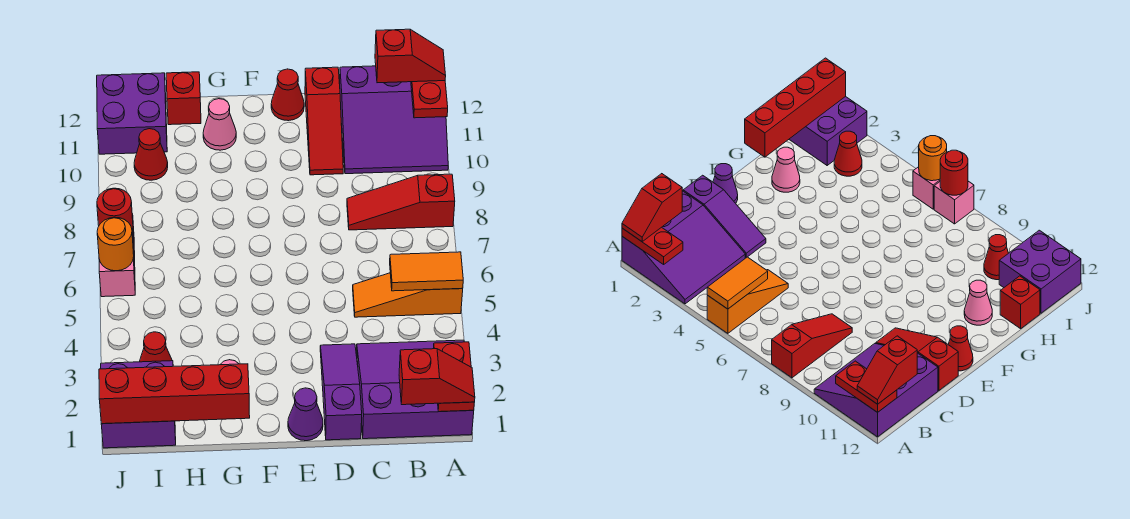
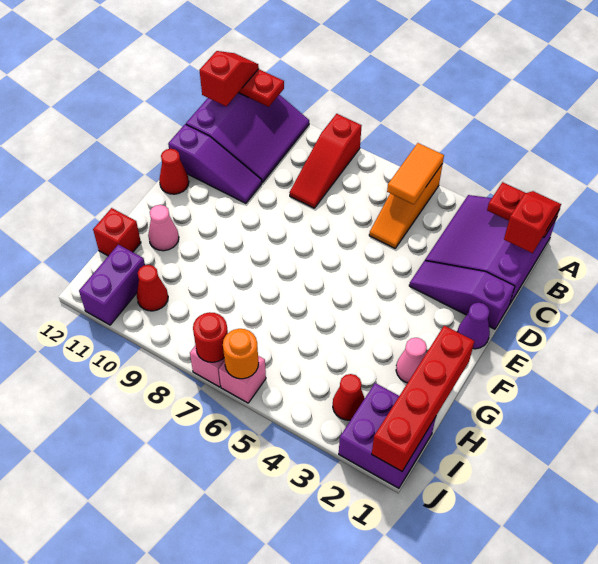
red slope D10:D12 level 1 top 12 -> purple slope D10:D12 level 1 top 12
purple brick I11:J12 level 1 -> purple brick I11:J11 level 1

